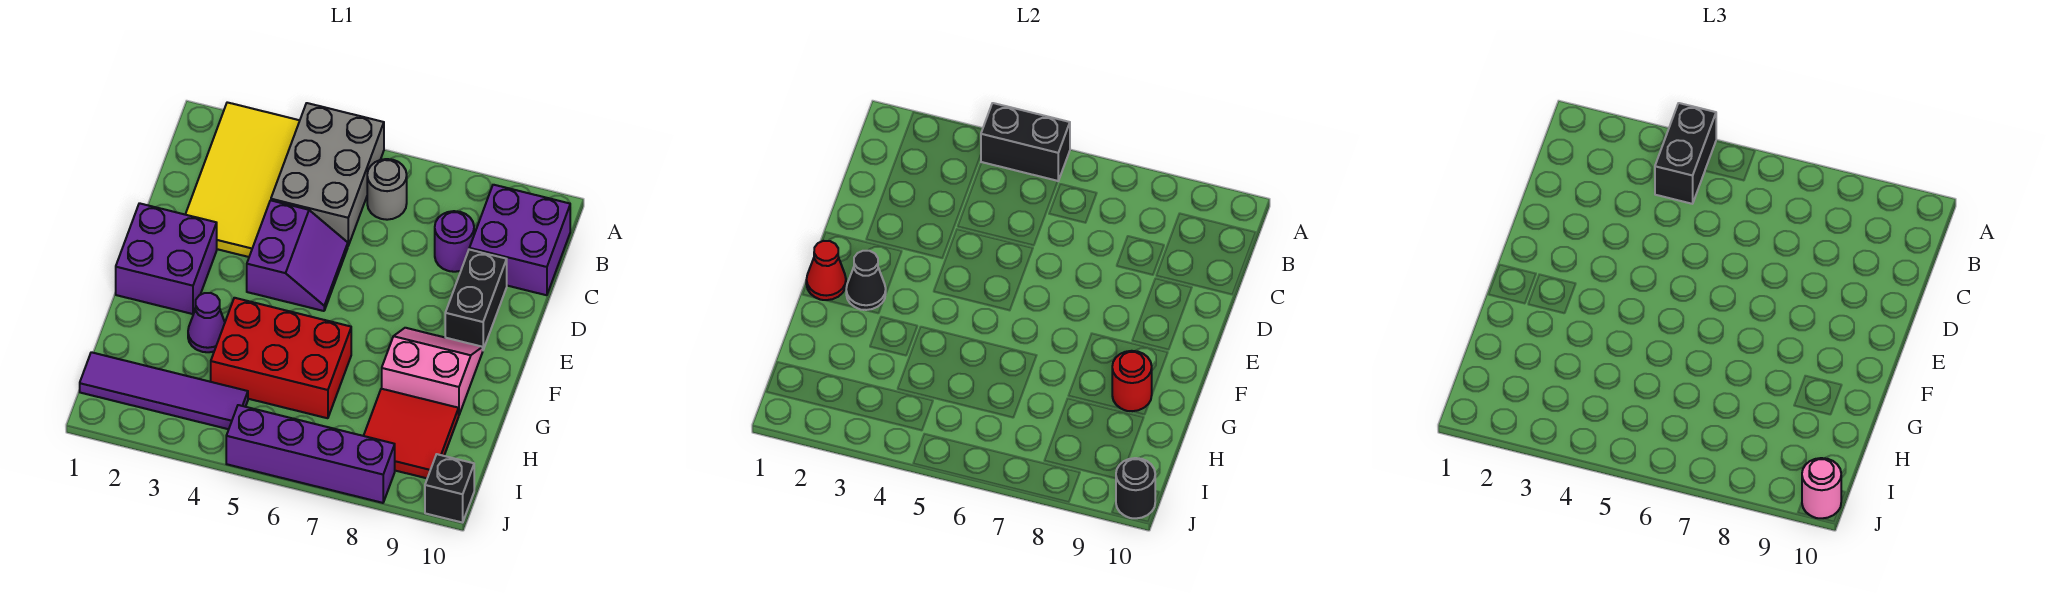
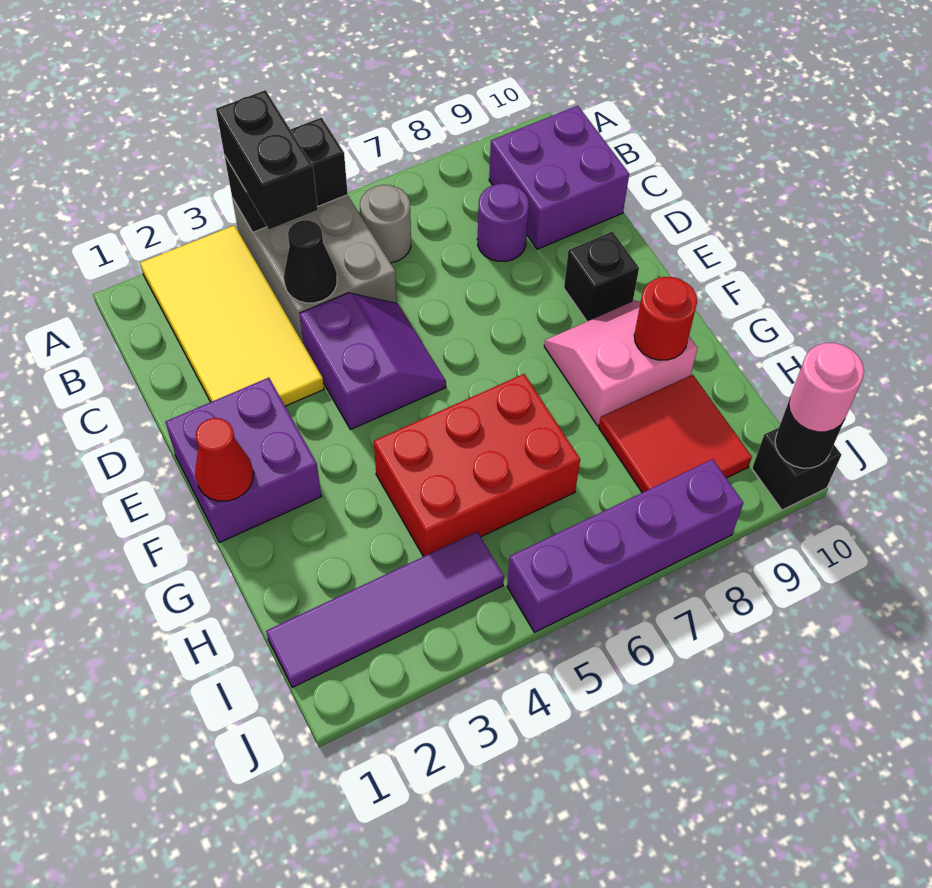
black brick D9:E9 level 1 -> black brick E9 level 1
black cone F2 level 2 -> black cone C4 level 2
purple cone G3 level 1 -> none

